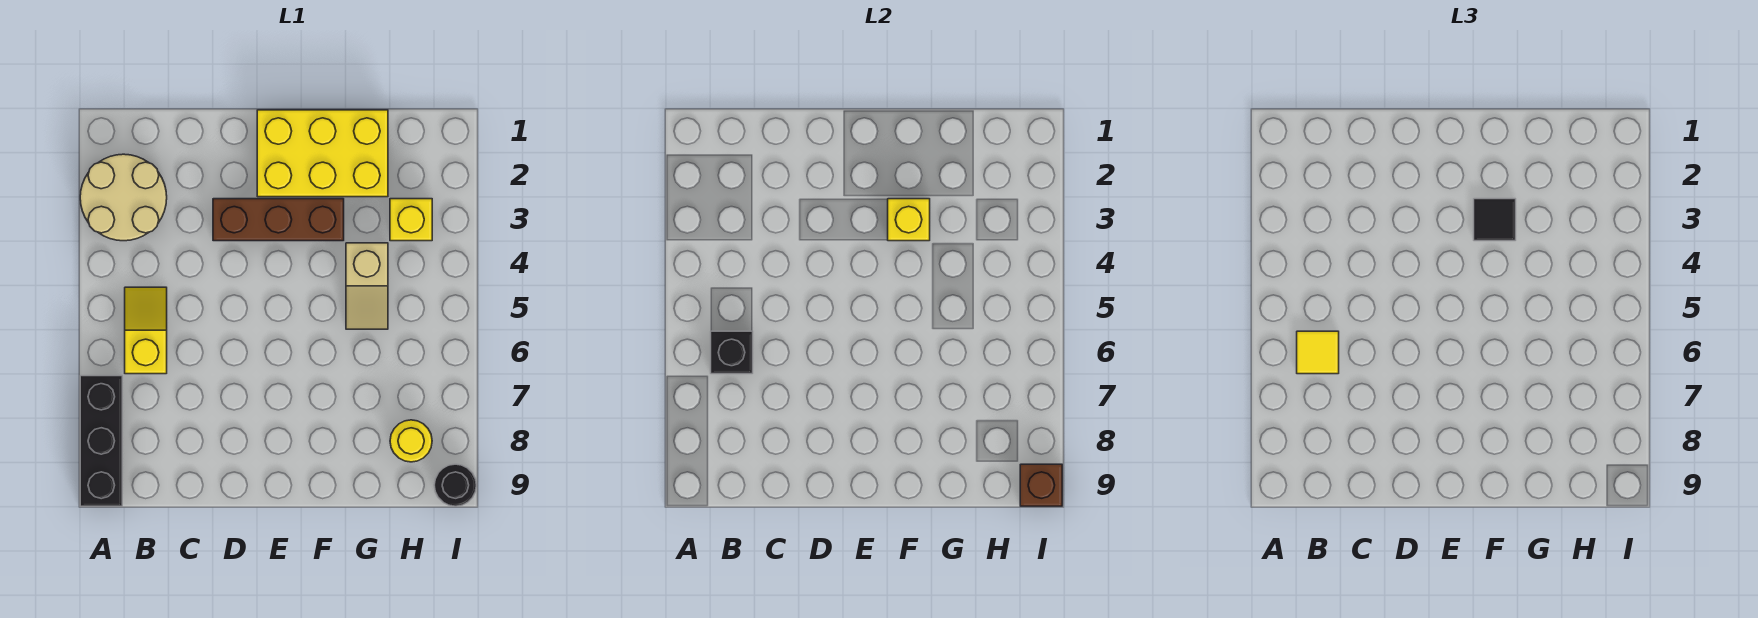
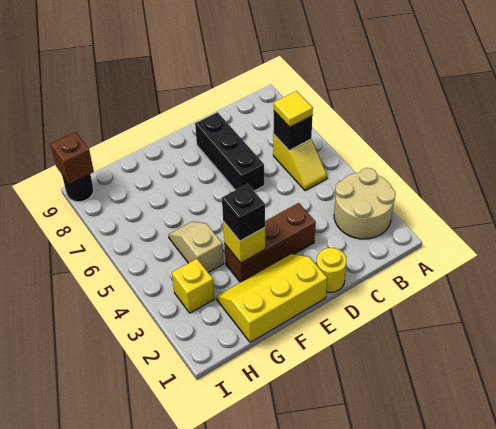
black brick A7:A9 level 1 -> black brick D6:D8 level 1
yellow brick E1:G2 level 1 -> yellow slope E1:G2 level 1 top 1
black tile F3 level 3 -> black brick F3 level 3
yellow round brick H8 level 1 -> yellow round brick D1 level 1

